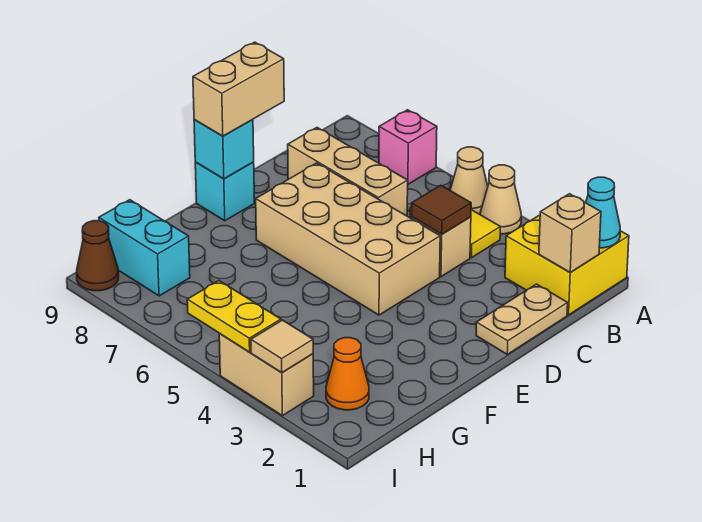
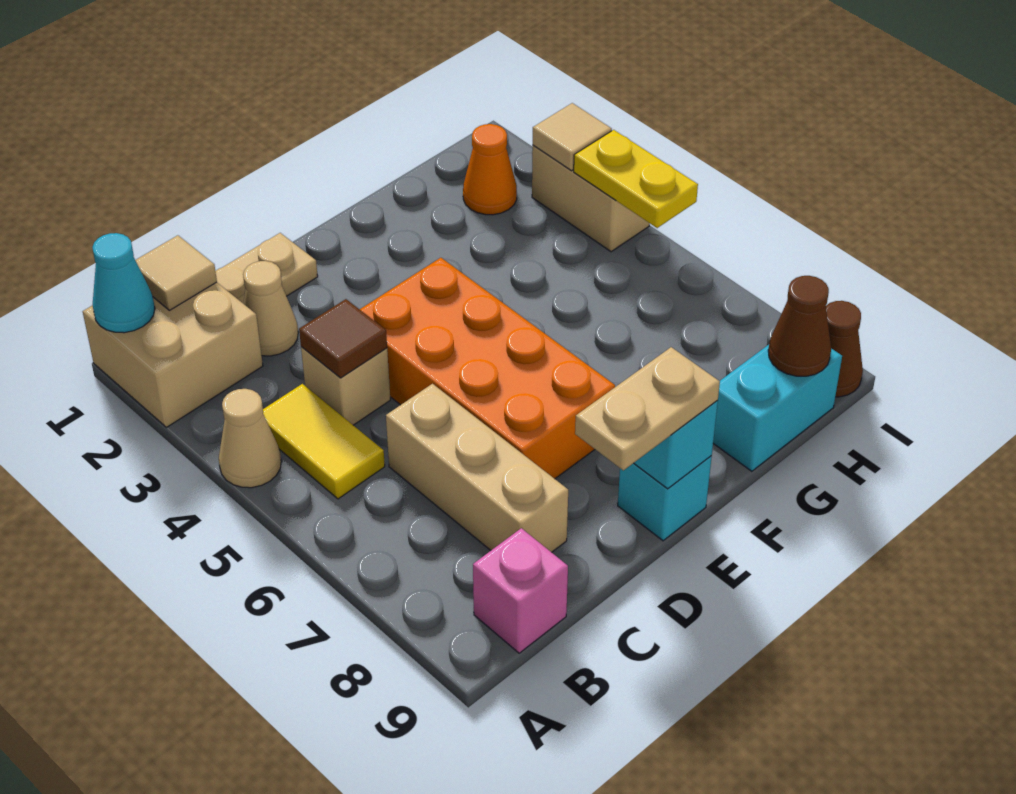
yellow brick A1:B2 level 1 -> tan brick A1:B2 level 1
tan cone A5 level 1 -> tan cone C2 level 1
pink brick A7 level 1 -> pink brick B9 level 1
tan brick B1 level 2 -> tan tile B1 level 2
tan brick D4:E7 level 1 -> orange brick D4:E7 level 1
tan brick D9:E9 level 3 -> tan plate D9:E9 level 3
cyan brick H8:H9 level 1 -> cyan brick G9:H9 level 1
none -> brown cone H9 level 2

